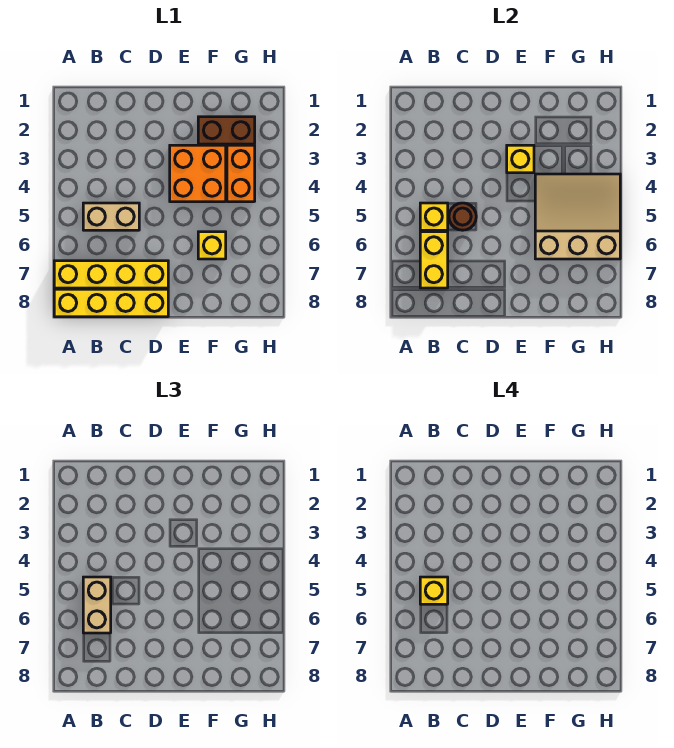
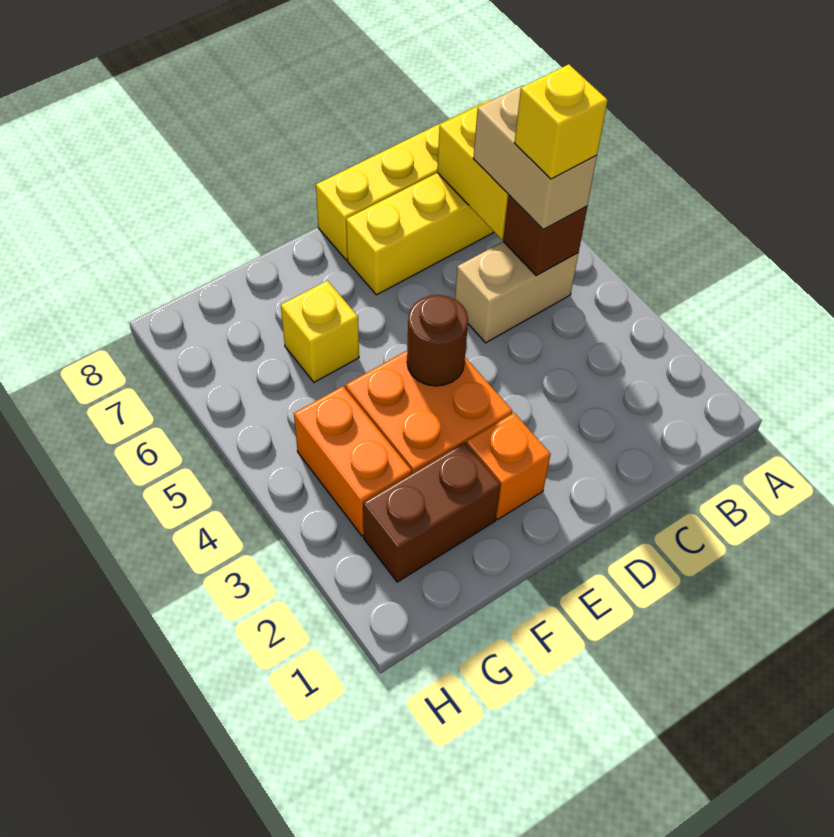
yellow brick B5 level 2 -> brown brick B5 level 2
brown round brick C5 level 2 -> brown round brick E4 level 2
none -> orange brick E2 level 1
yellow brick E3 level 2 -> none
tan slope F4:H6 level 2 top 6 -> none

